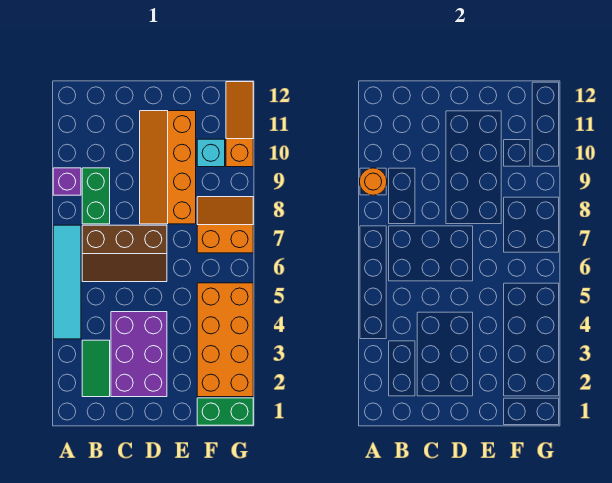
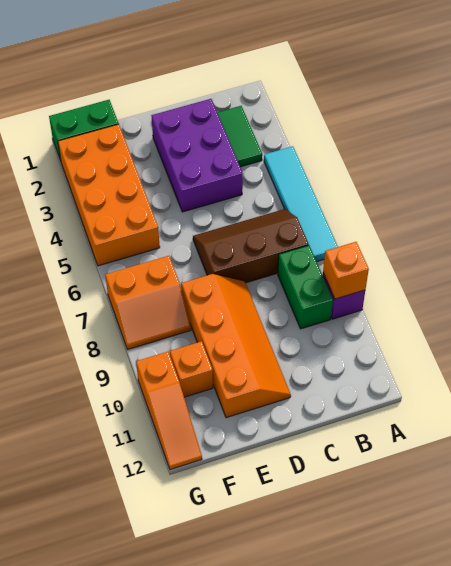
orange round brick A9 level 2 -> orange brick A9 level 2
cyan brick F10 level 1 -> orange brick F10 level 1

